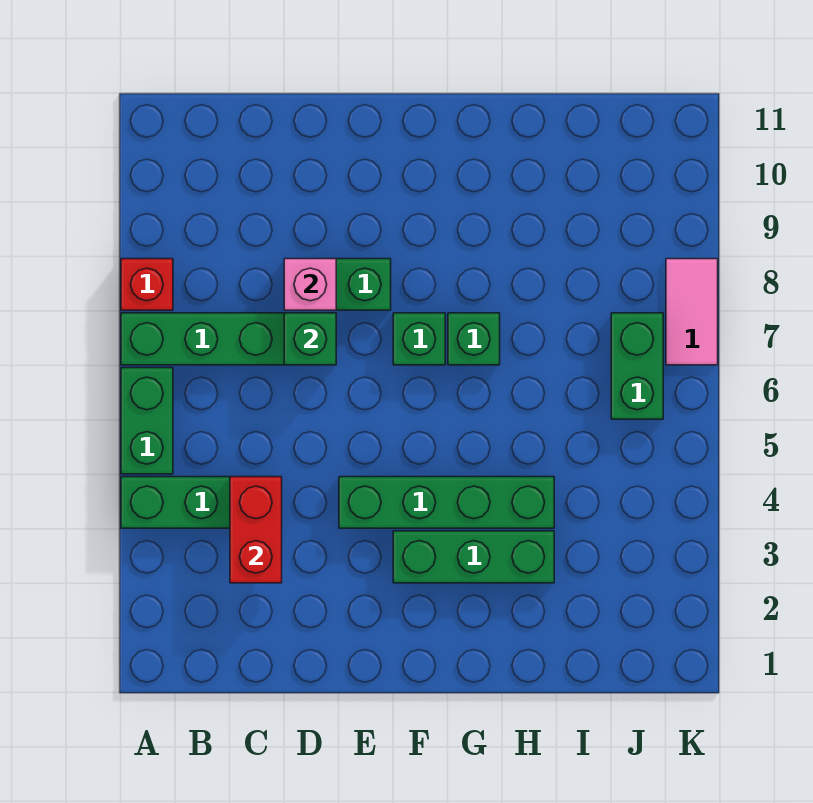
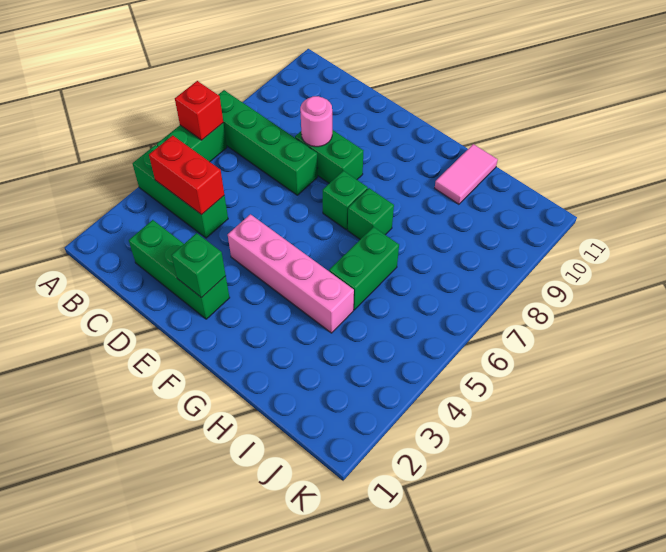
red brick A8 level 1 -> red brick A6 level 2
red brick C3:C4 level 2 -> red brick B4:C4 level 2
green brick D7 level 2 -> green brick E2 level 2
pink brick D8 level 2 -> pink round brick D8 level 2
green brick E4:H4 level 1 -> pink brick E4:H4 level 1
green brick F3:H3 level 1 -> green brick C2:E2 level 1
green brick J6:J7 level 1 -> green brick H5:H6 level 1
pink tile K7:K8 level 1 -> pink tile H10:H11 level 1

